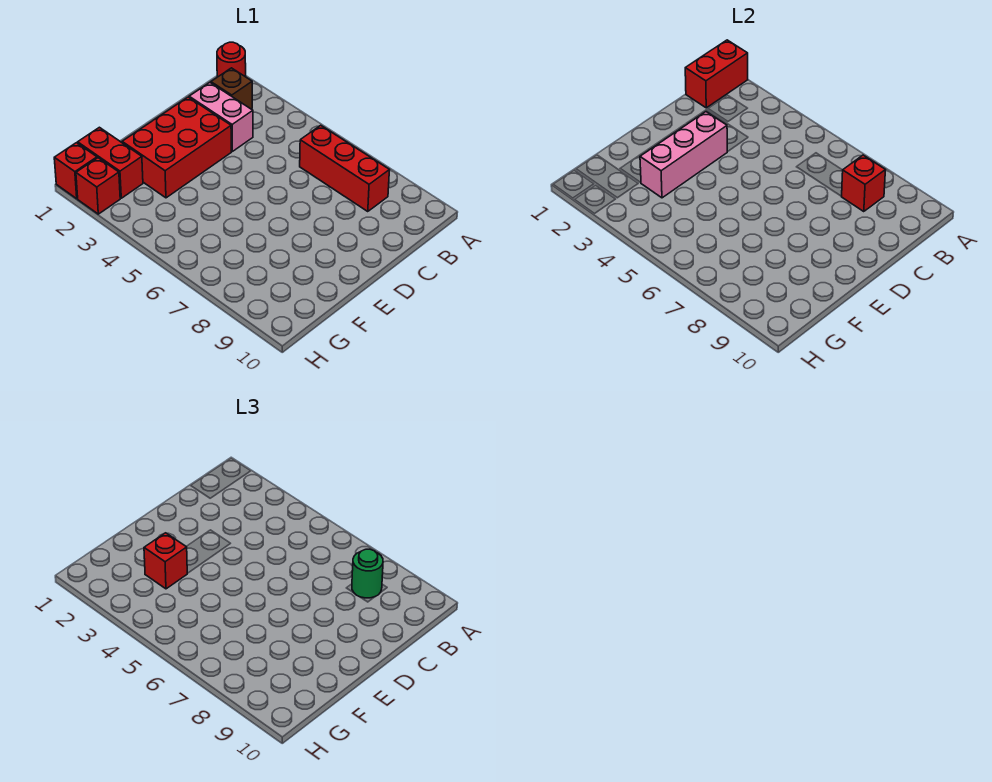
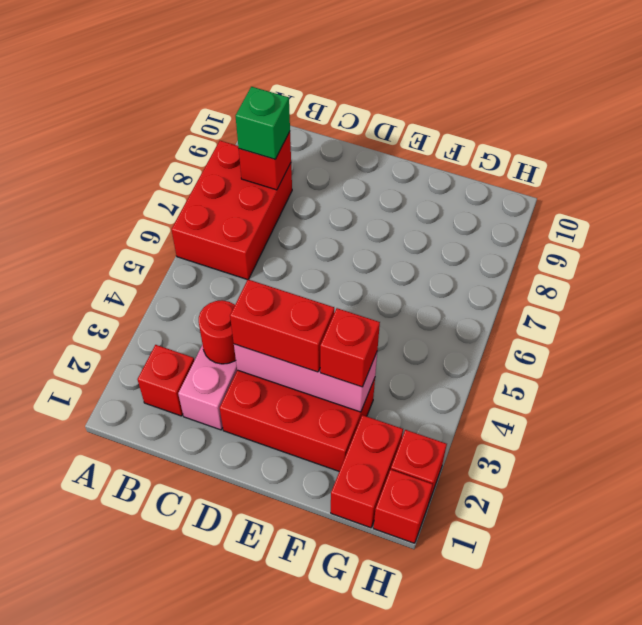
red round brick A1 level 1 -> red round brick C3 level 2
red brick A1:B1 level 2 -> red brick D3:E3 level 3
brown brick B2 level 1 -> red brick B2 level 1
red brick B6:B8 level 1 -> red brick A6:B8 level 1
green round brick B8 level 3 -> green brick B8 level 3

